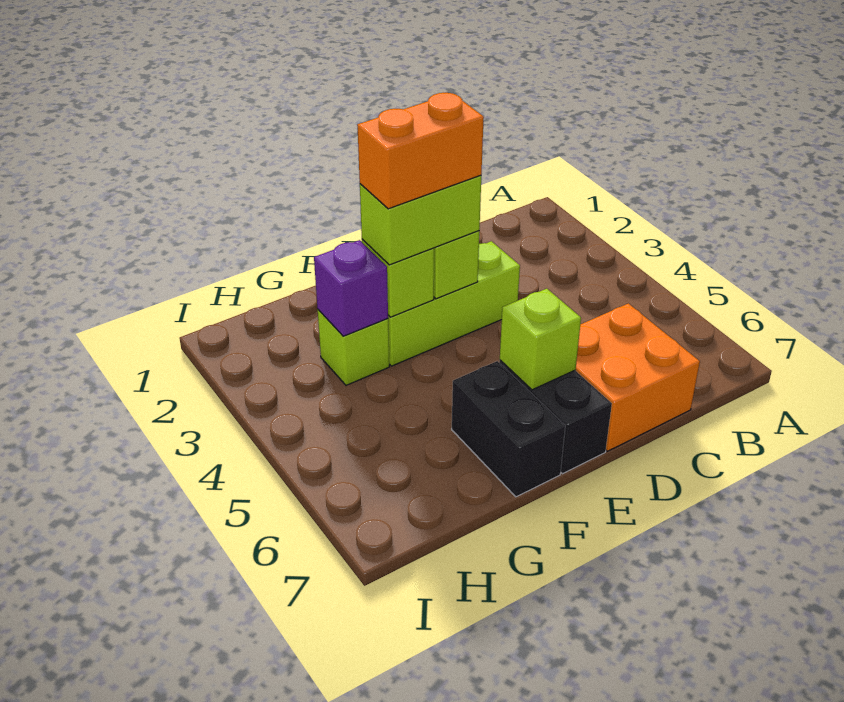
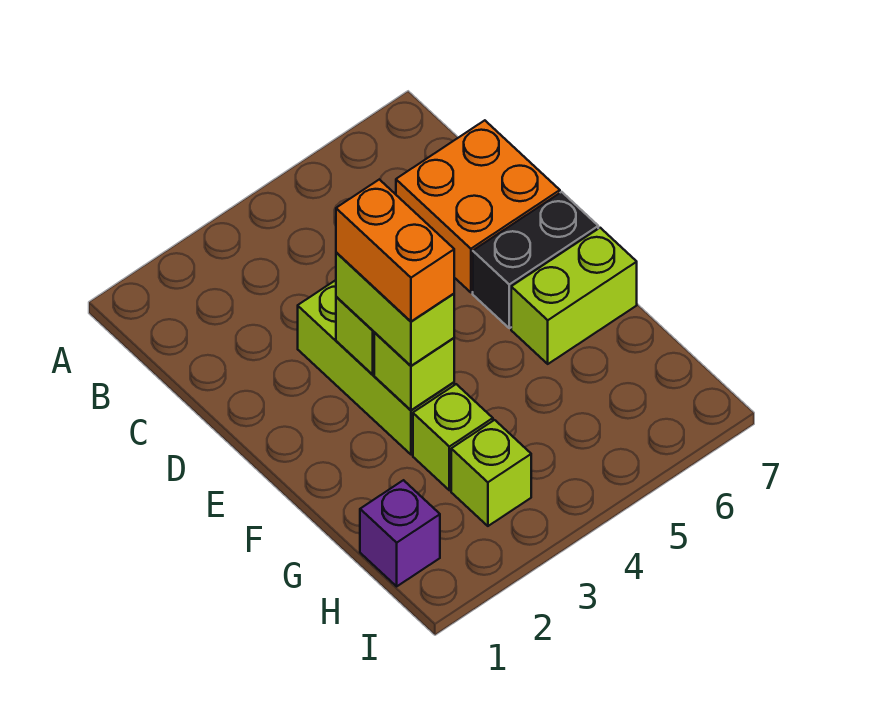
lime brick E6 level 2 -> lime brick H3 level 1
black brick F6:F7 level 1 -> lime brick F6:F7 level 1
purple brick G3 level 2 -> purple brick H1 level 1

